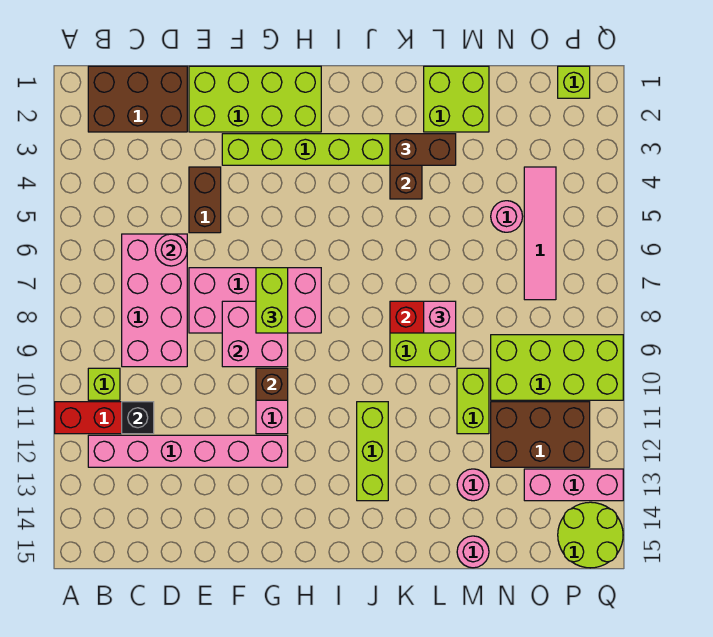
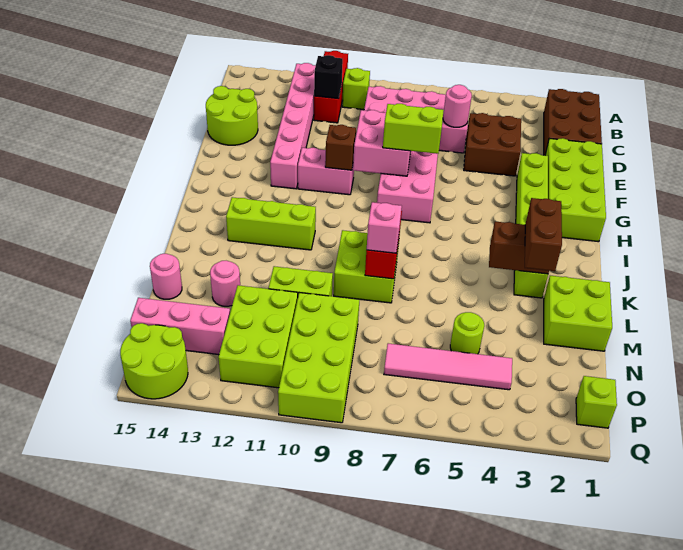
none -> lime round brick D14:E15 level 1
brown brick E4:E5 level 1 -> brown brick D4:E5 level 1
pink round brick N5 level 1 -> lime round brick N5 level 1
brown brick N11:P12 level 1 -> lime brick N11:P12 level 1
pink brick O13:Q13 level 1 -> pink brick O13:O15 level 1

